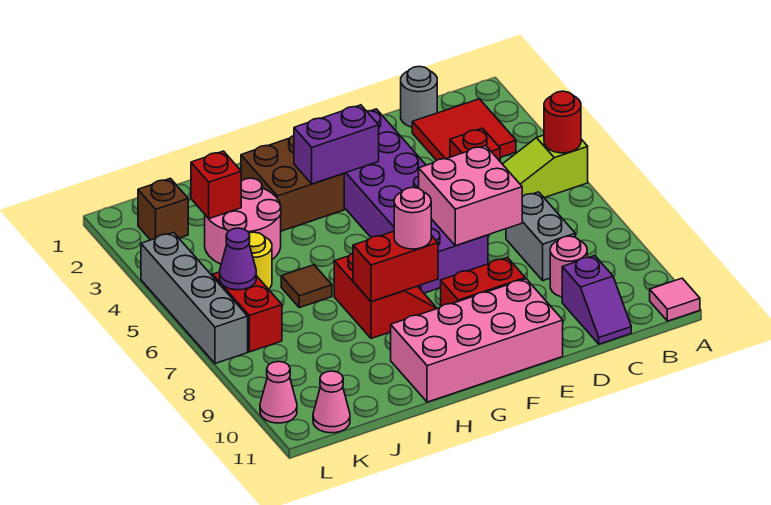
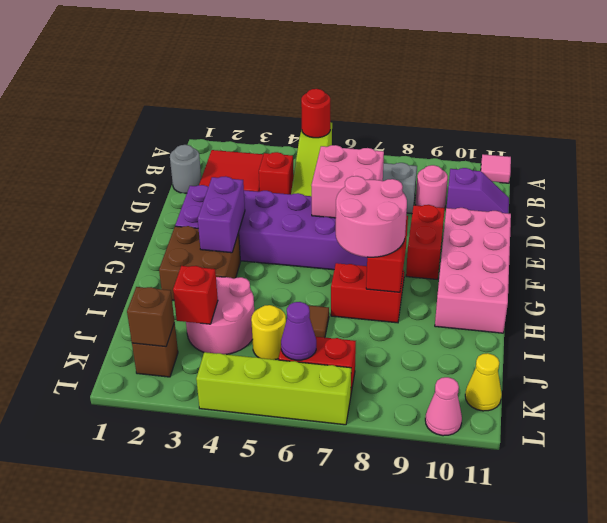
pink round brick G8 level 3 -> pink round brick G7:H8 level 3
none -> brown brick K2 level 2
pink cone K11 level 1 -> yellow cone K11 level 1
grey brick L4:L7 level 1 -> lime brick L4:L7 level 1

